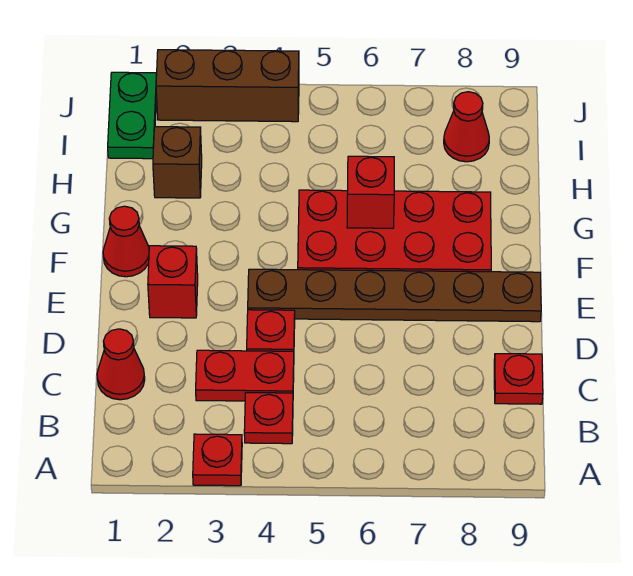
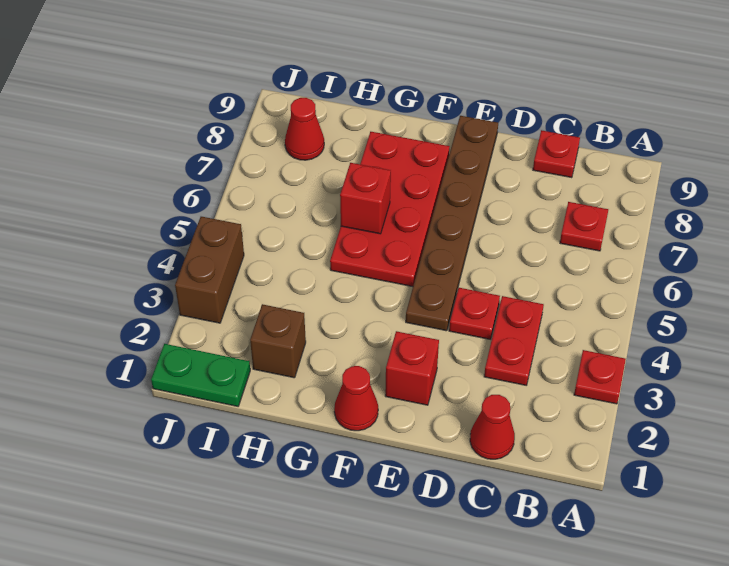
red plate B4 level 1 -> red plate B7 level 1
brown brick J2:J4 level 1 -> brown brick J3:J4 level 1

